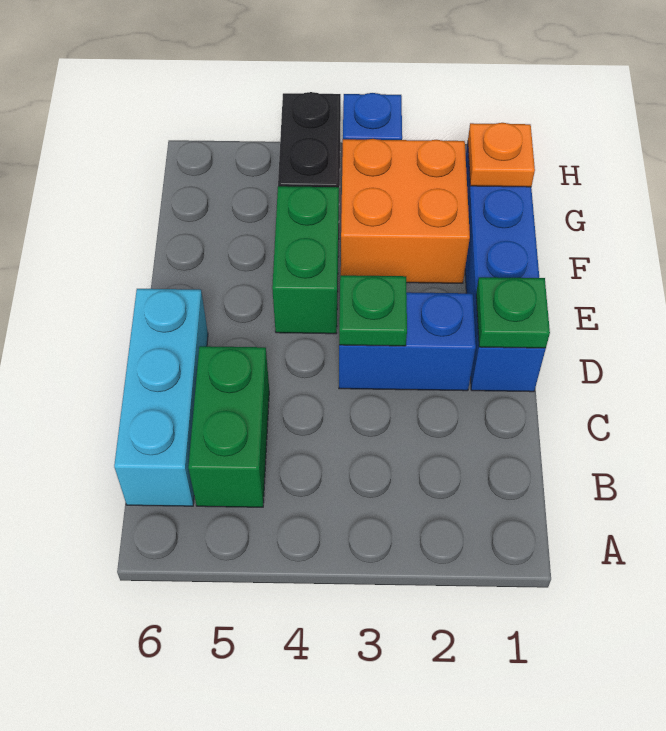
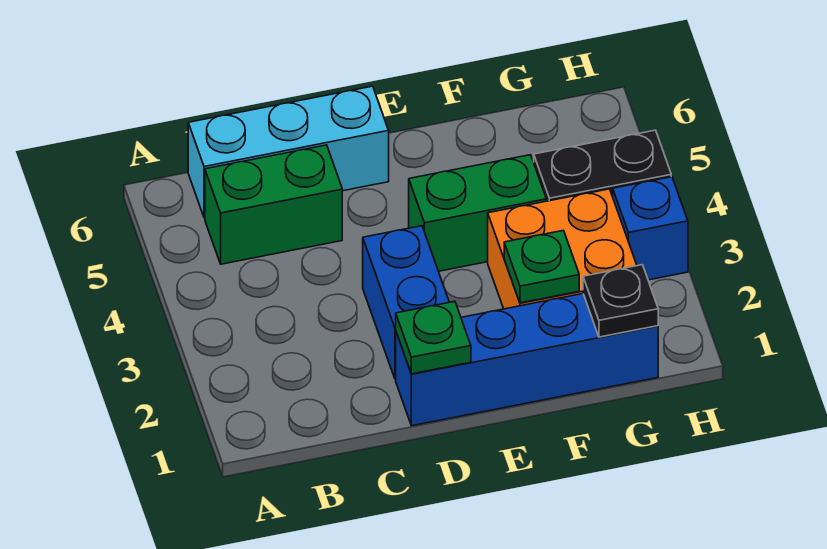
green plate D3 level 2 -> green plate F2 level 2
orange plate G1 level 2 -> black plate G1 level 2

